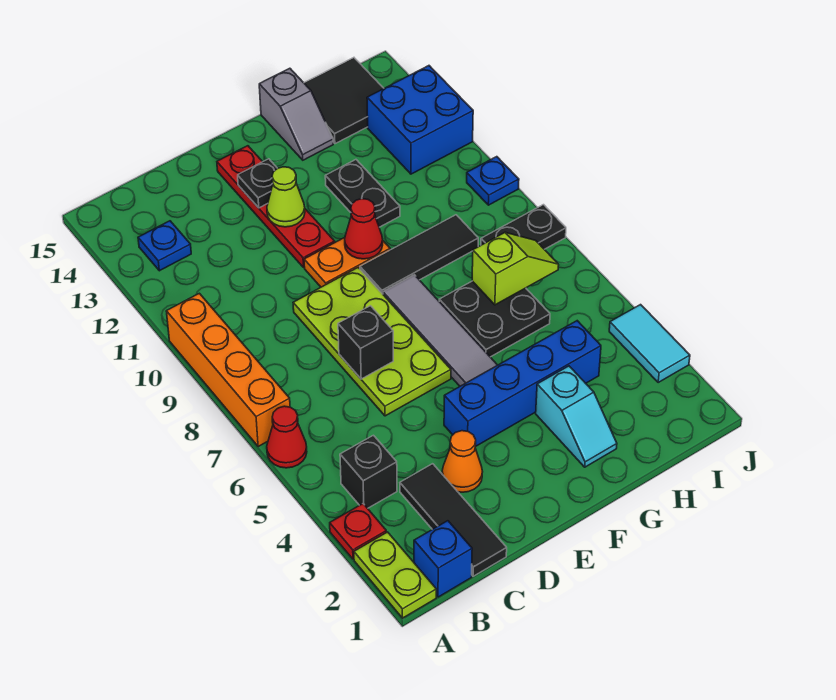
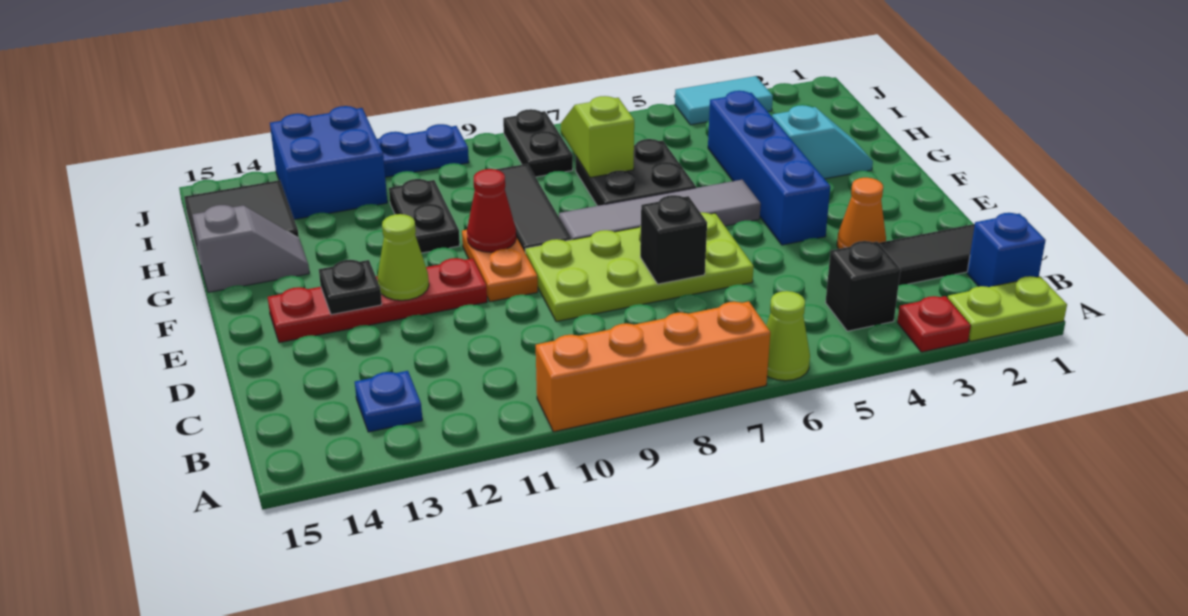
red cone A6 level 1 -> lime cone A6 level 1
black plate G11:G12 level 1 -> black plate G11:H11 level 1
blue plate J10 level 1 -> blue plate J10:J11 level 1

